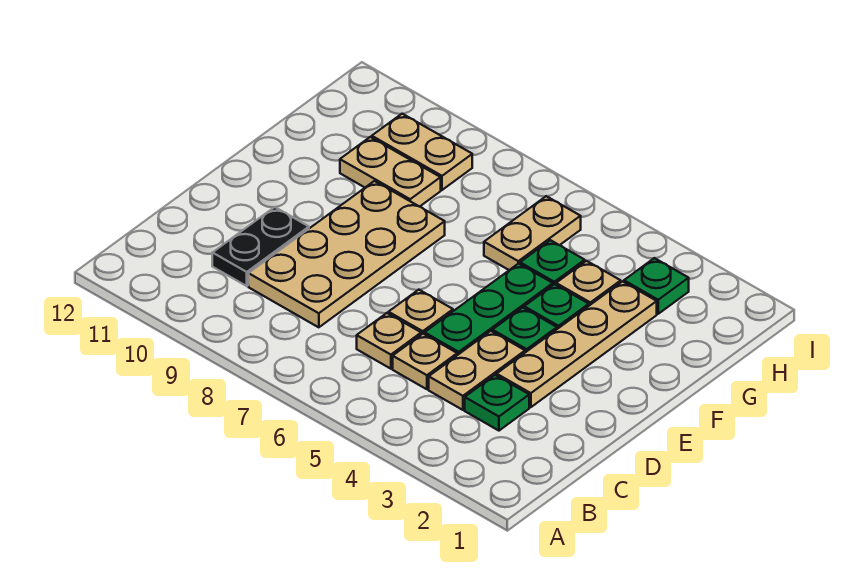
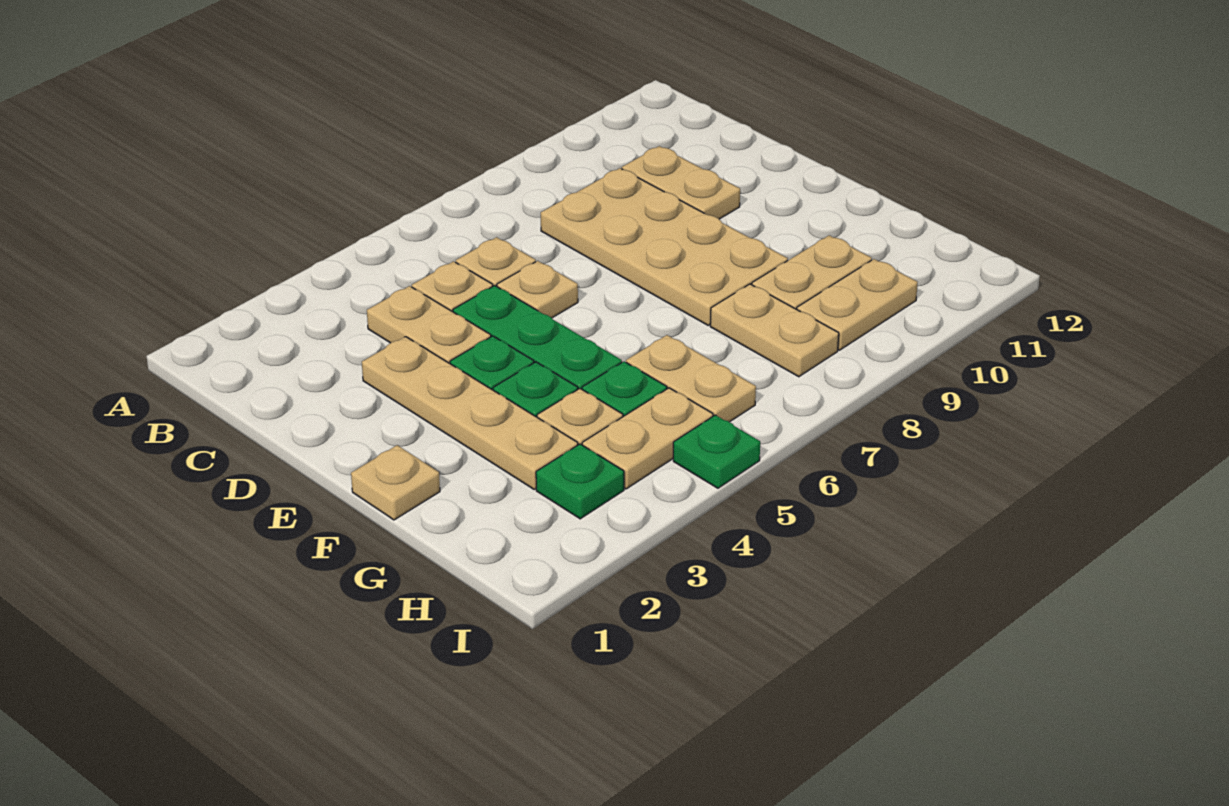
green plate C3 level 1 -> green plate I5 level 1
black plate C10:D10 level 1 -> tan plate C10:D10 level 1
none -> tan plate F1 level 1
none -> tan plate G8:H8 level 1
none -> tan plate H4:H5 level 1

